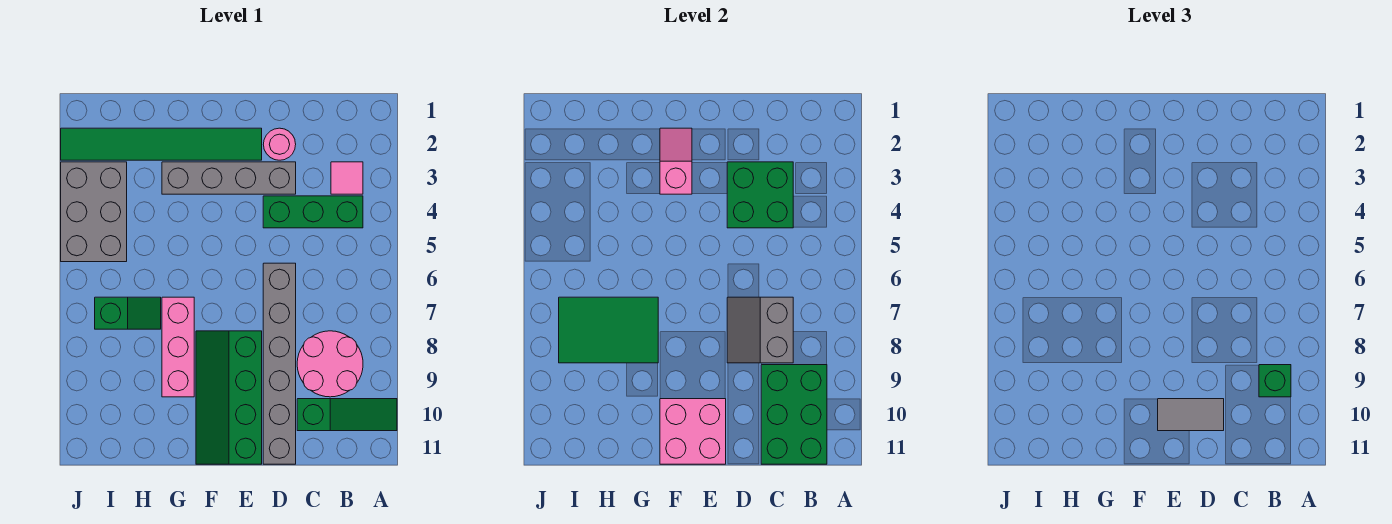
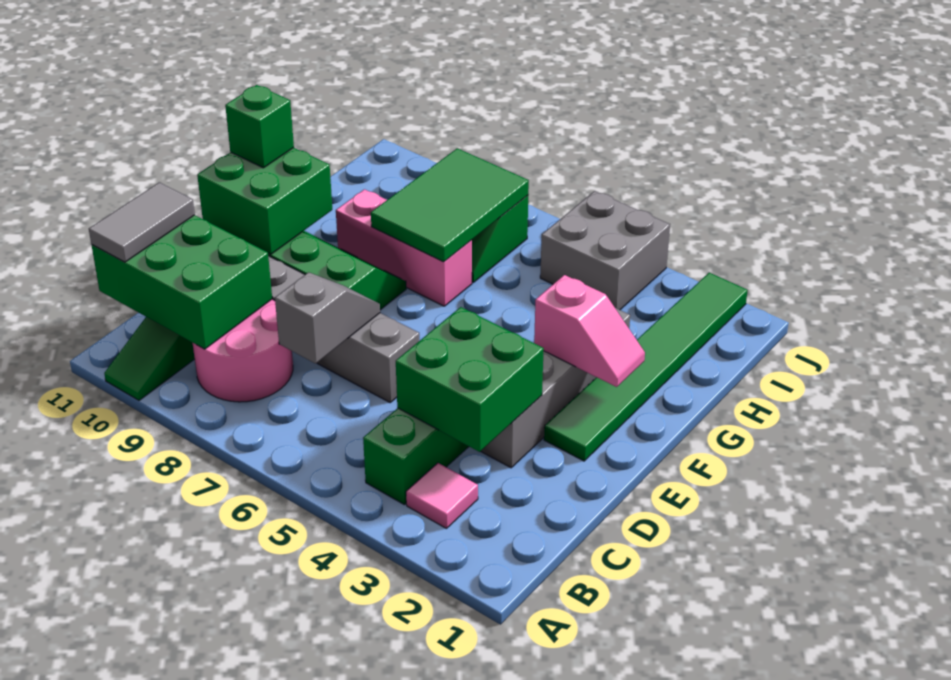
green brick B9 level 3 -> green brick F11 level 3
grey slope C7:D8 level 2 top C -> grey slope C7:D7 level 2 top C
pink round brick D2 level 1 -> none
grey tile D10:E10 level 3 -> grey tile B11:C11 level 3
pink brick E10:F11 level 2 -> green brick E10:F11 level 2
grey brick I3:J5 level 1 -> grey brick I4:J5 level 1

